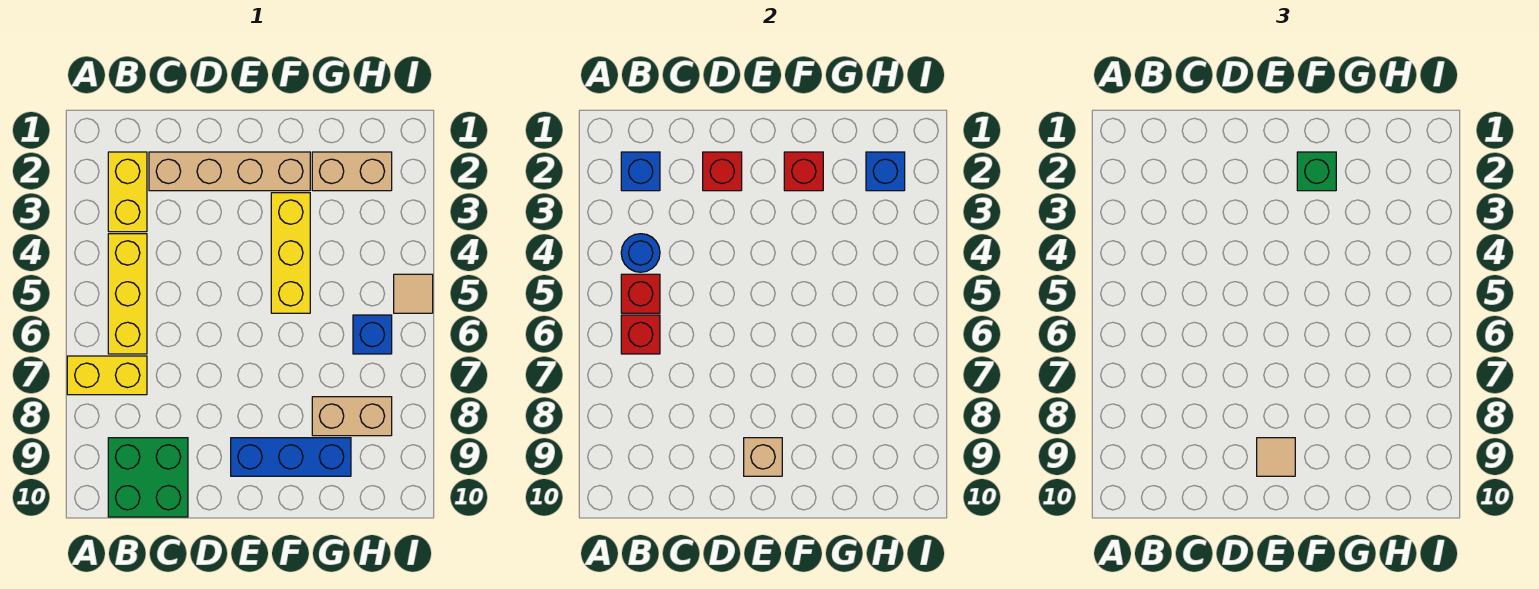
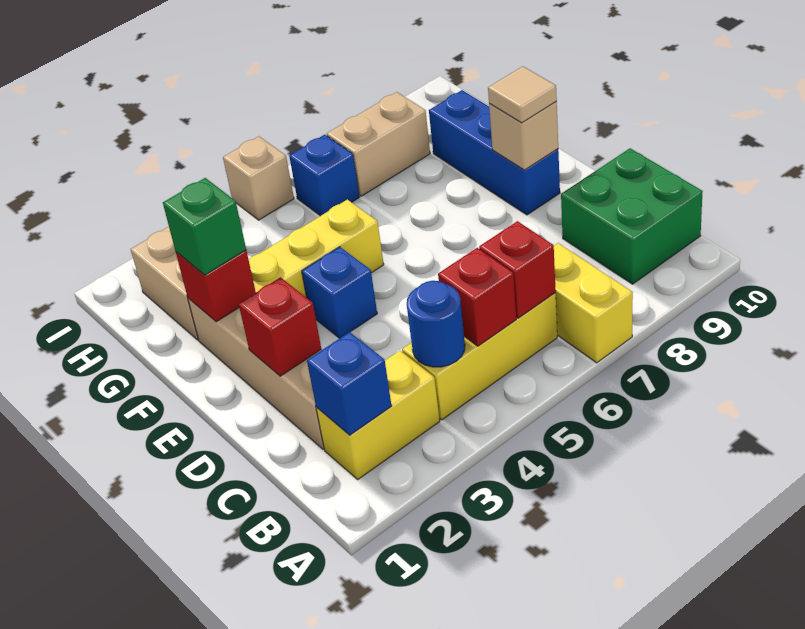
tan brick G8:H8 level 1 -> tan brick H7:H8 level 1
blue brick H2 level 2 -> blue brick E4 level 1
tan tile I5 level 1 -> tan brick I5 level 1

